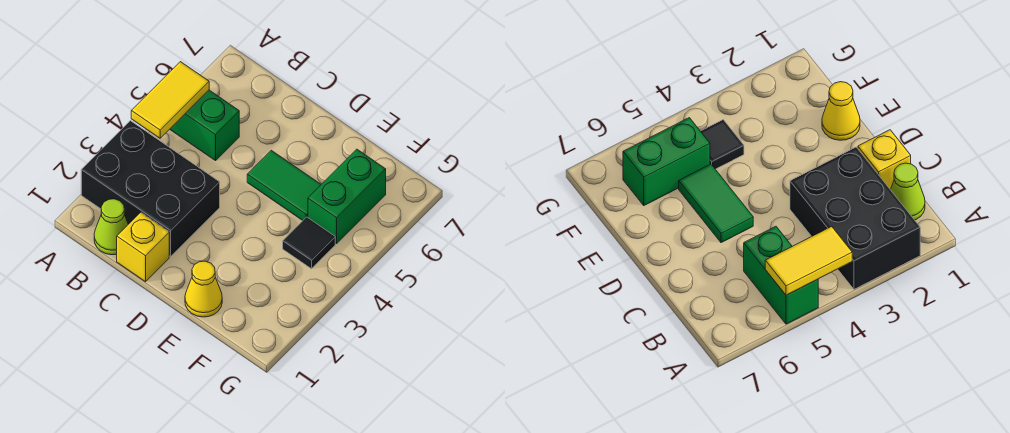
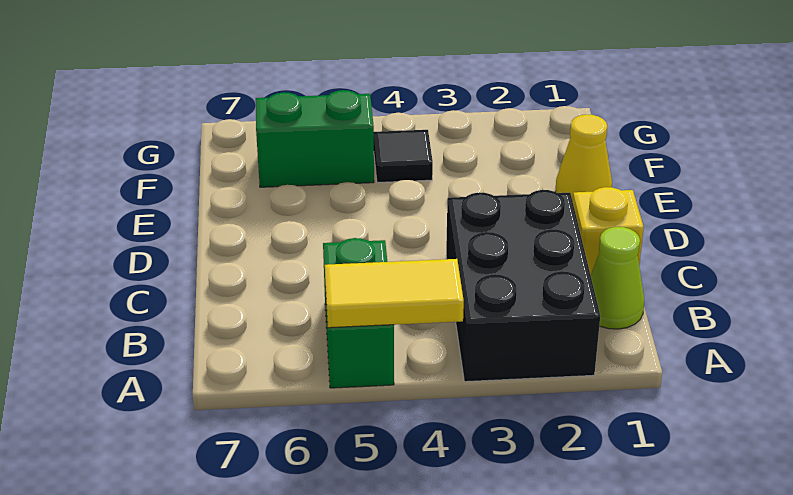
green tile D5:E5 level 1 -> none

